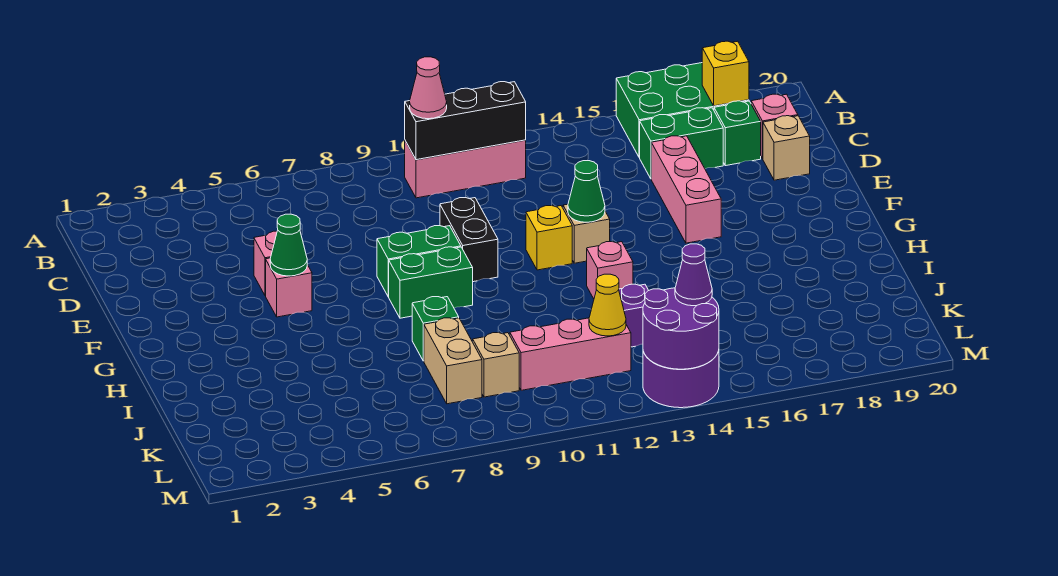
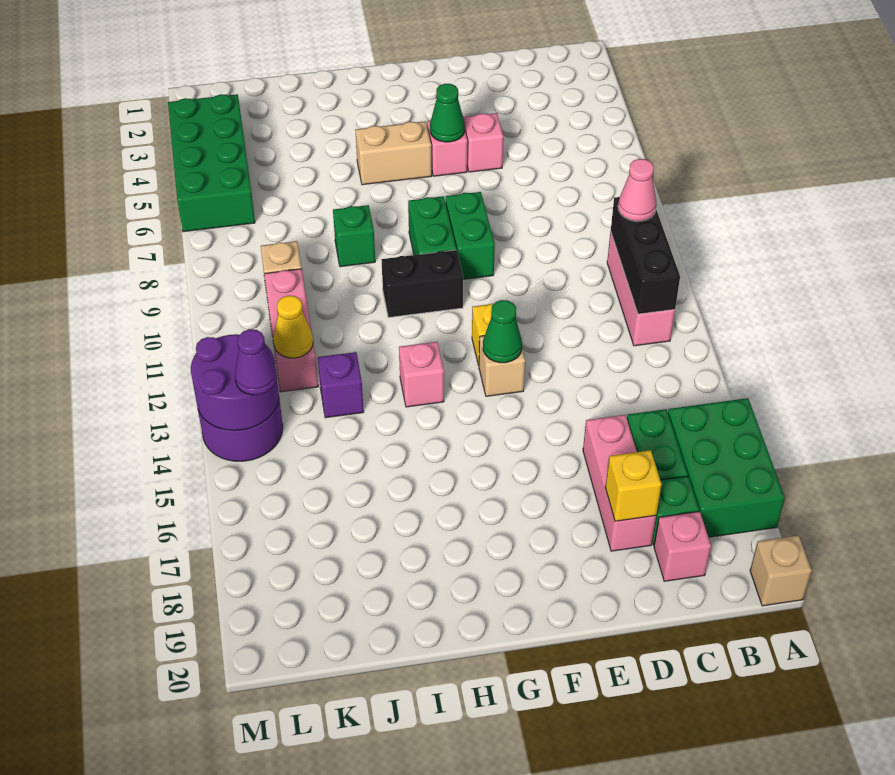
yellow brick B18 level 2 -> yellow brick D18 level 2
pink brick D16:F16 level 1 -> pink brick D16:D18 level 1
tan brick D19 level 1 -> tan brick A20 level 1
black brick E10:F10 level 1 -> black brick G10:H10 level 1
tan brick J8:K8 level 1 -> tan brick G5:H5 level 1
none -> green brick L3:M6 level 1

